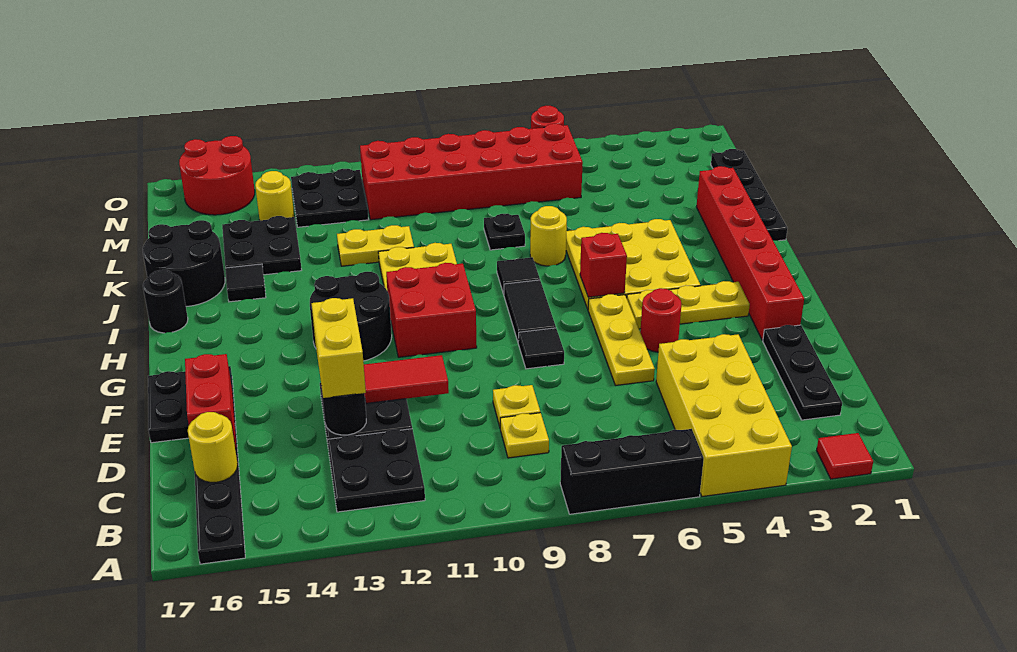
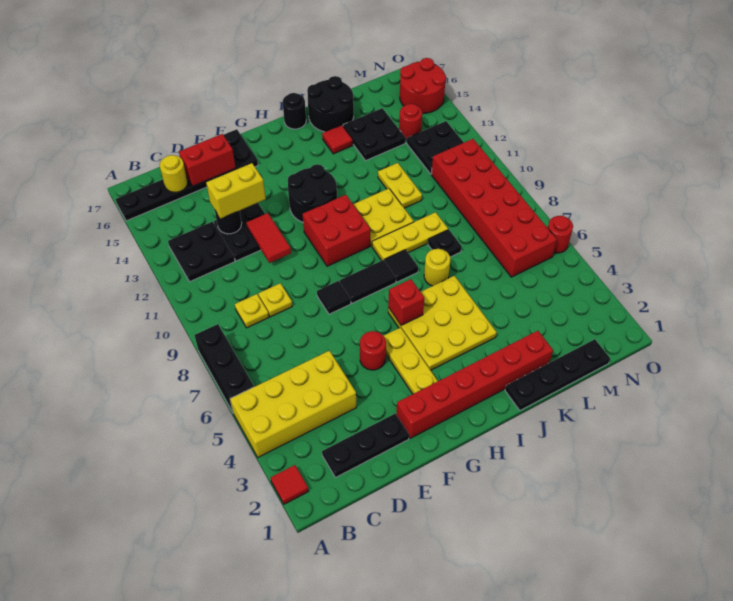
yellow plate E6:G6 level 1 -> yellow plate I9:K9 level 1
black tile J15 level 1 -> red tile J15 level 1
yellow round brick M14 level 1 -> red round brick M14 level 1

